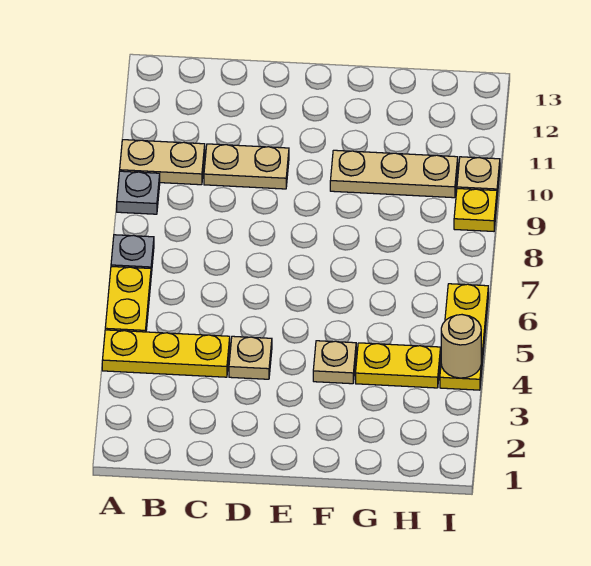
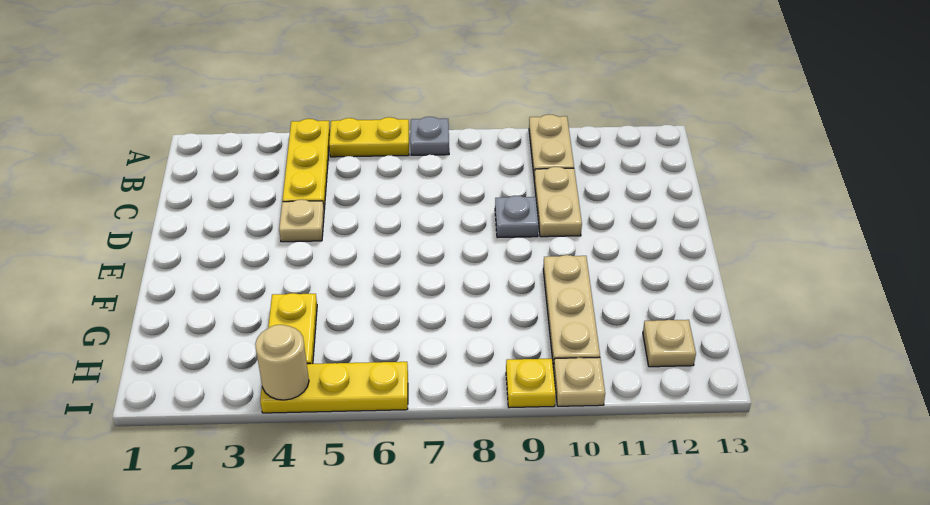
grey plate A9 level 1 -> grey plate D9 level 1
tan plate F4 level 1 -> tan plate H12 level 1

